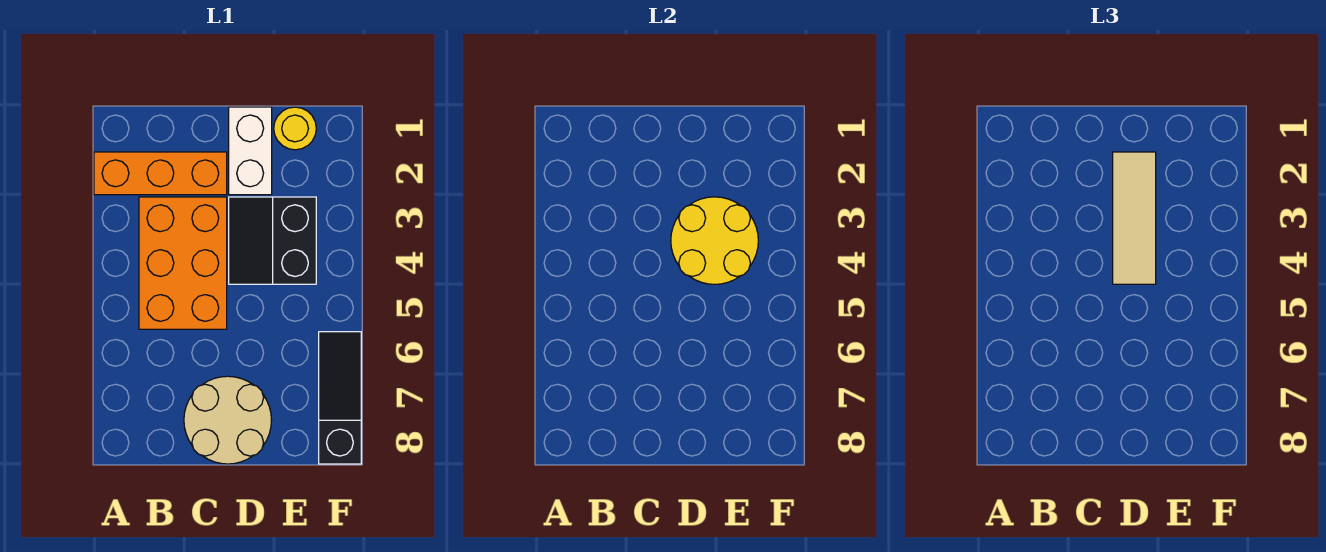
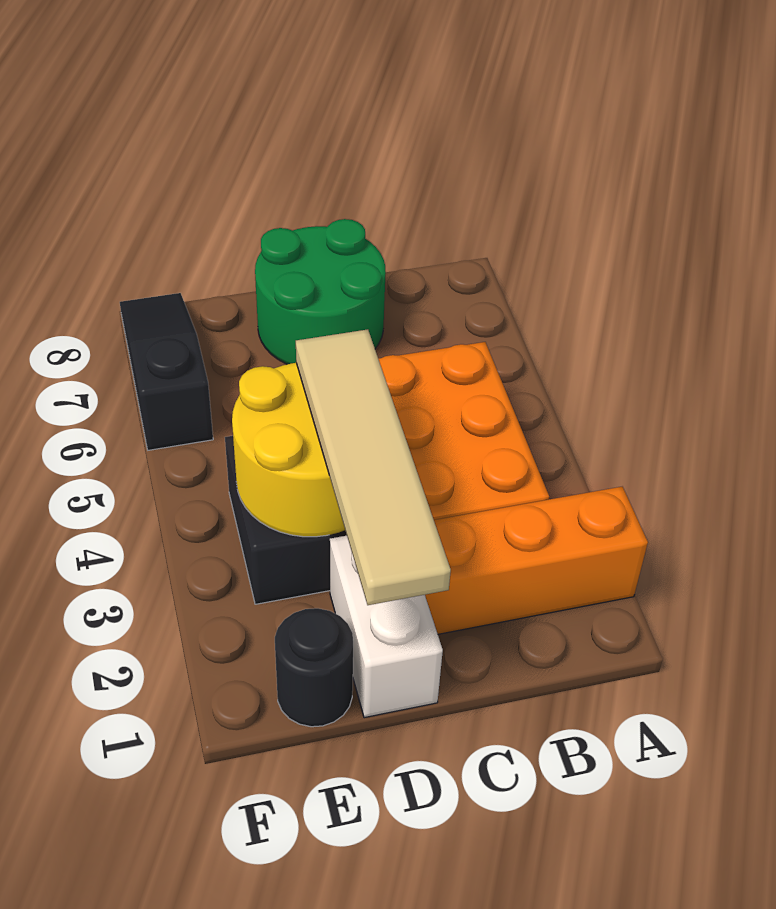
tan round brick C7:D8 level 1 -> green round brick C7:D8 level 1
tan tile D2:D4 level 3 -> tan tile D1:D4 level 3
yellow round brick E1 level 1 -> black round brick E1 level 1
black slope F6:F8 level 1 top 8 -> black slope F6:F8 level 1 top 6

